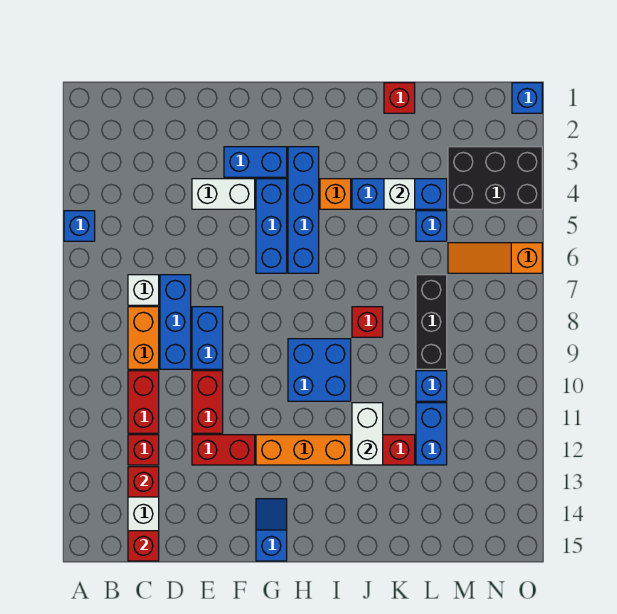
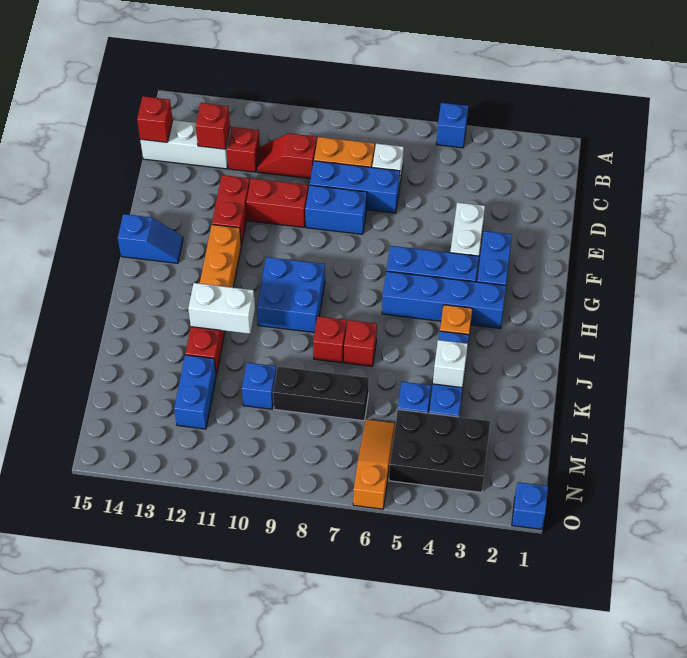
red brick C10:C11 level 1 -> red slope C10:C11 level 1 top 10
red brick K1 level 1 -> red brick J7 level 1
blue brick L11:L12 level 1 -> blue brick L12:M12 level 1
black brick M3:O4 level 1 -> black brick M3:N5 level 1

